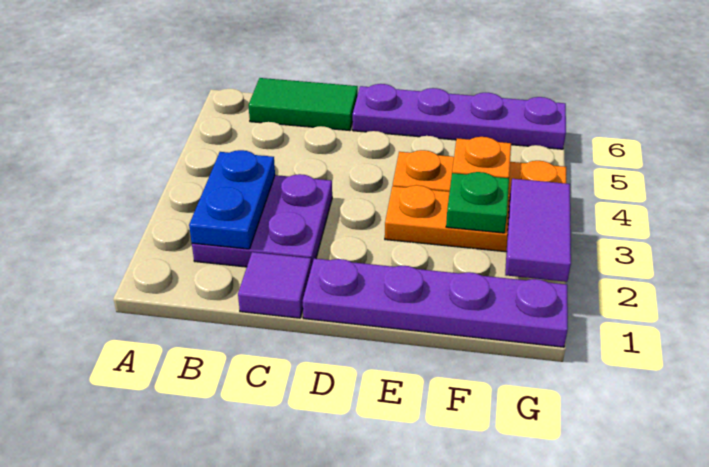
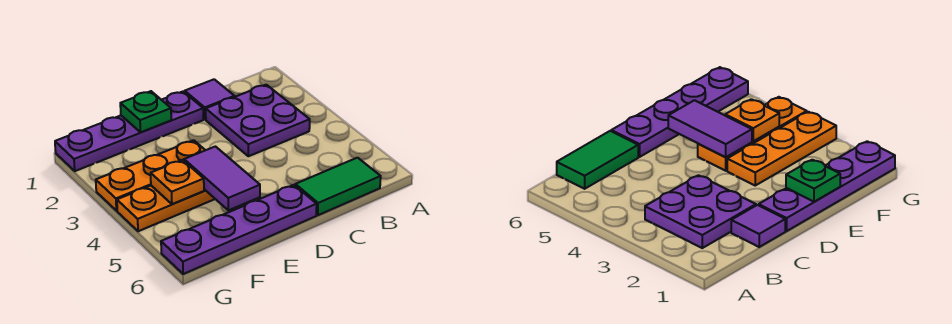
blue plate B2:B3 level 2 -> none
green plate F3 level 2 -> green plate E1 level 2
purple tile G2:G3 level 2 -> purple tile E4:E5 level 2

